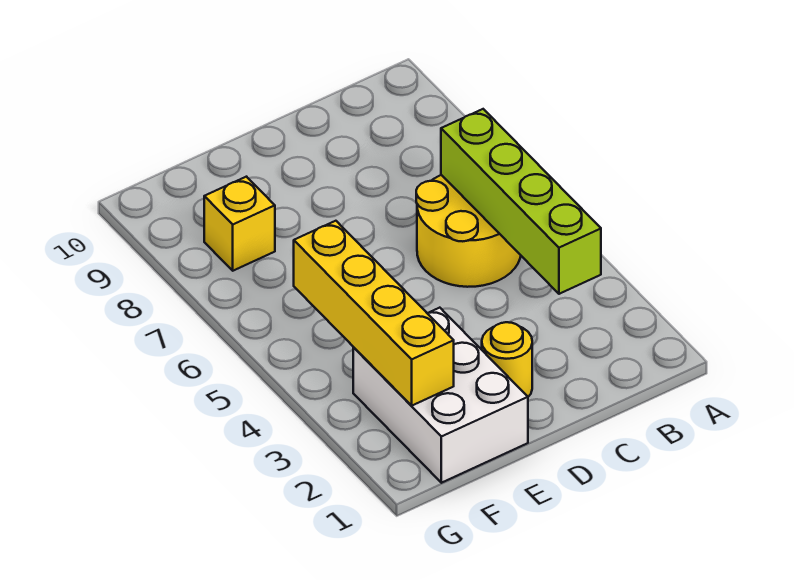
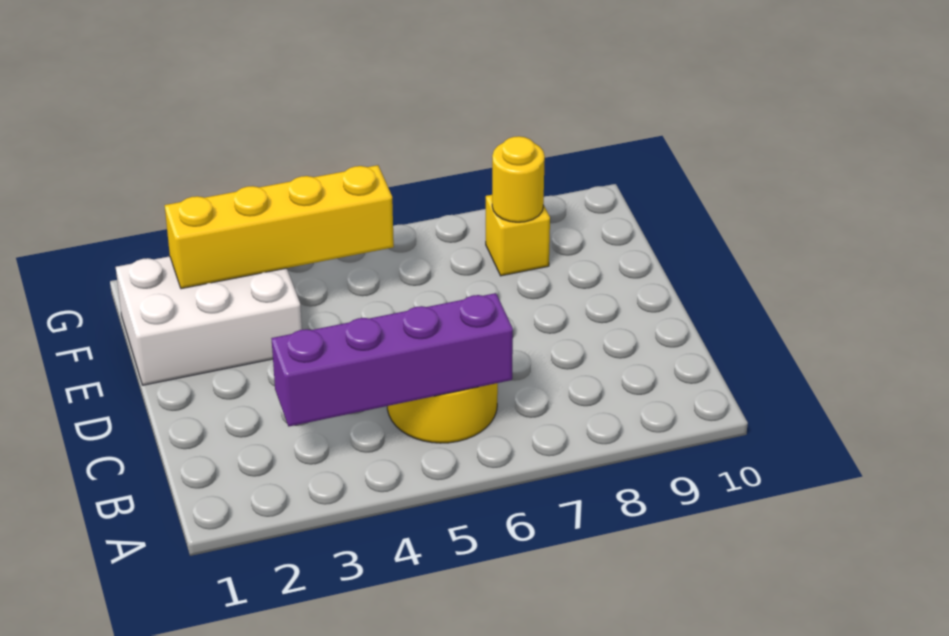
lime brick B3:B6 level 2 -> purple brick B3:B6 level 2
yellow round brick D2 level 1 -> yellow round brick F8 level 2

